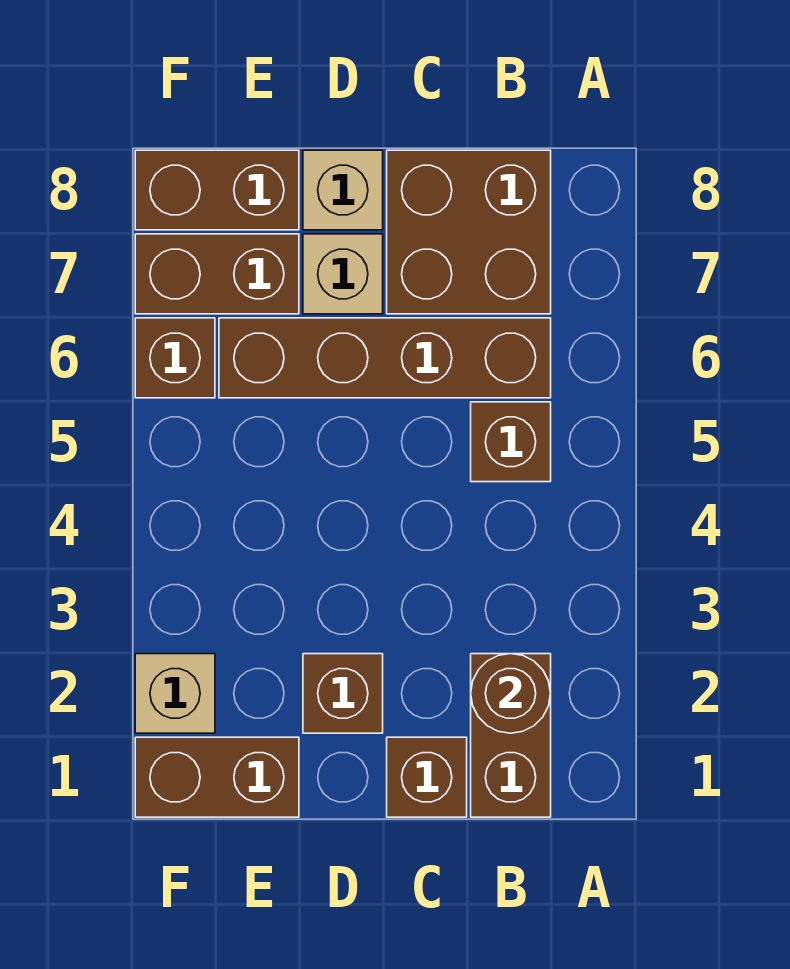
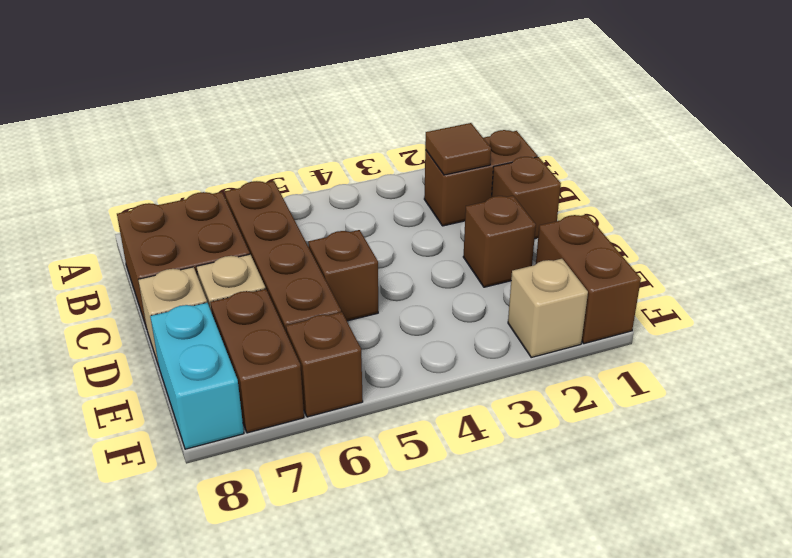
brown round brick B2 level 2 -> brown tile B2 level 2
brown brick B5 level 1 -> brown brick D5 level 1
brown brick E8:F8 level 1 -> cyan brick E8:F8 level 1

